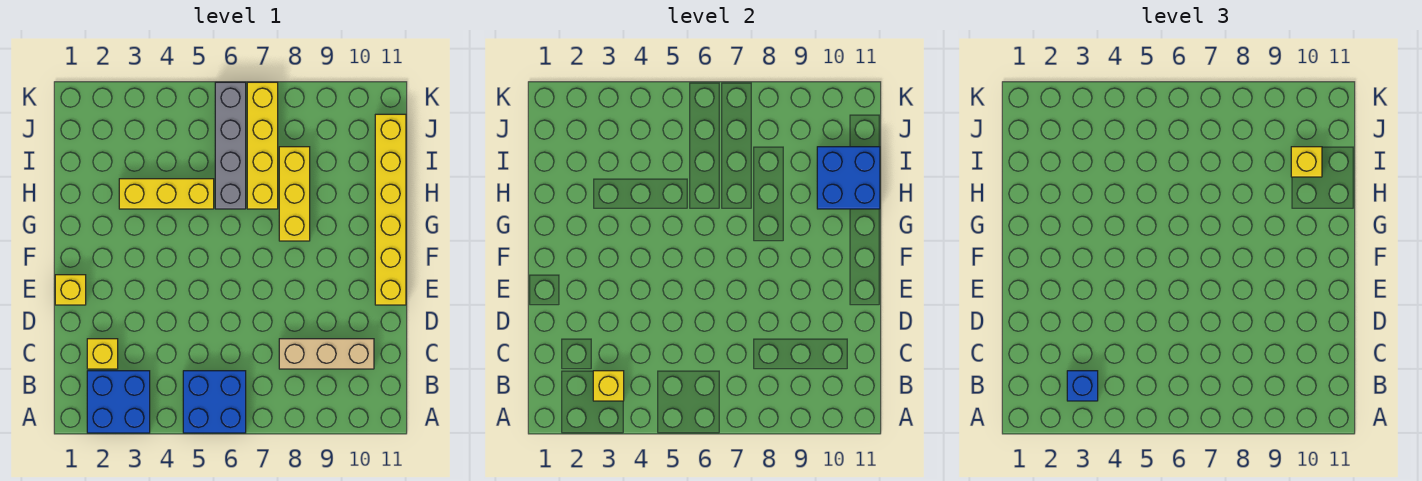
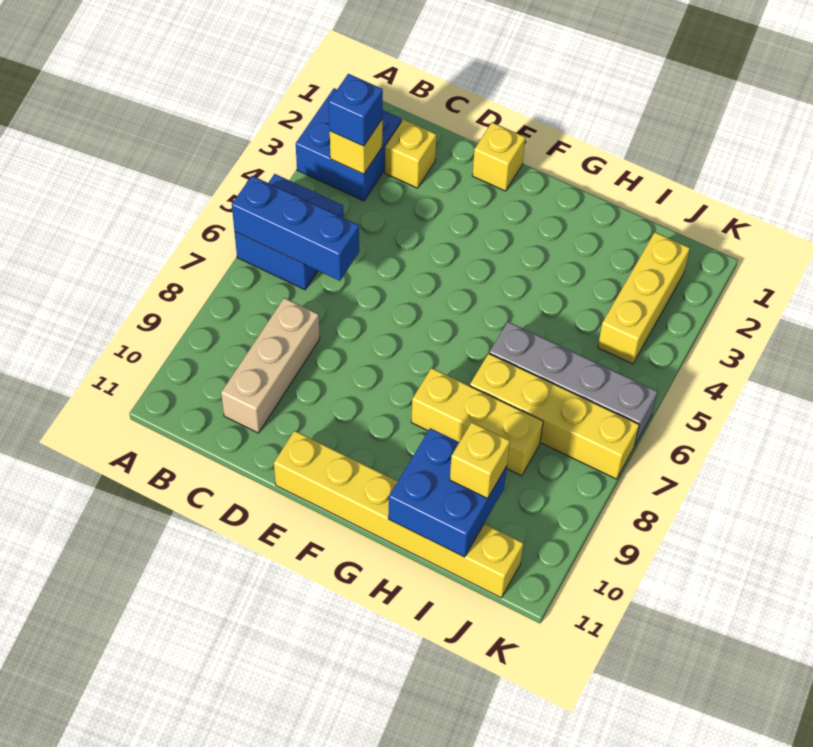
none -> blue brick A6:C6 level 2
yellow brick H3:H5 level 1 -> yellow brick J2:J4 level 1

